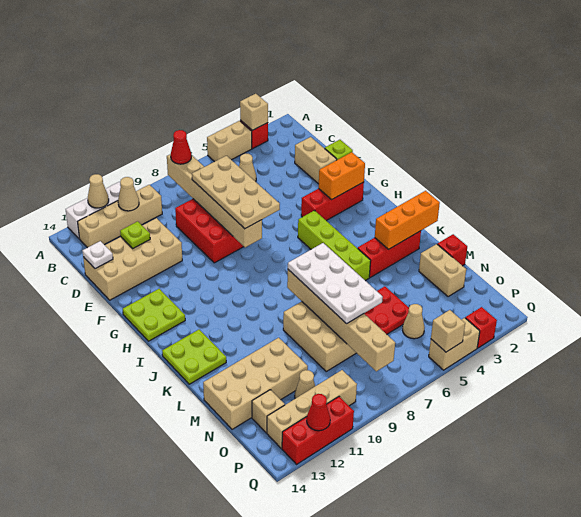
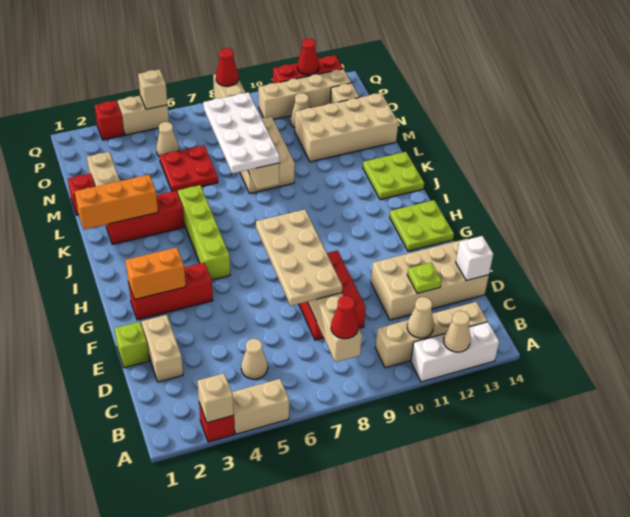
white plate D14 level 2 -> white brick D14 level 2
none -> red cone P8 level 3

